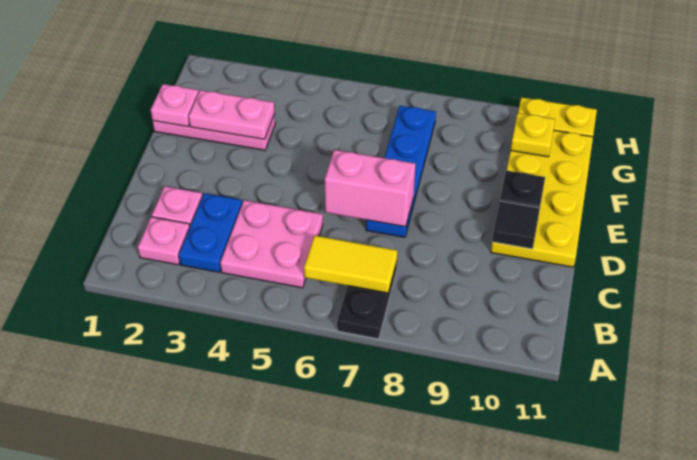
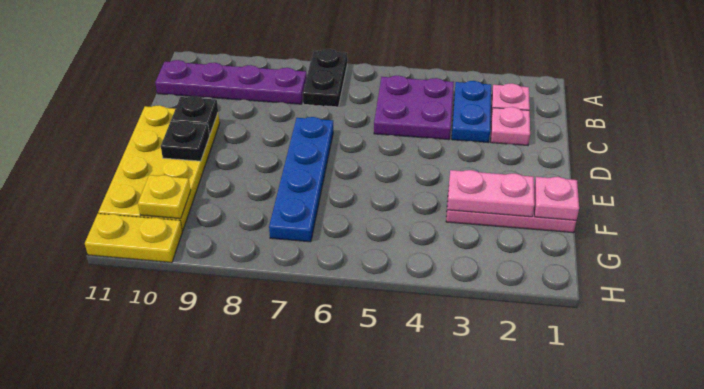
pink plate B4:C5 level 1 -> purple plate B4:C5 level 1
yellow tile B6:B7 level 2 -> none
none -> purple plate B8:B11 level 1
pink brick D6:D7 level 2 -> none
black tile D10 level 2 -> black plate D10 level 2

